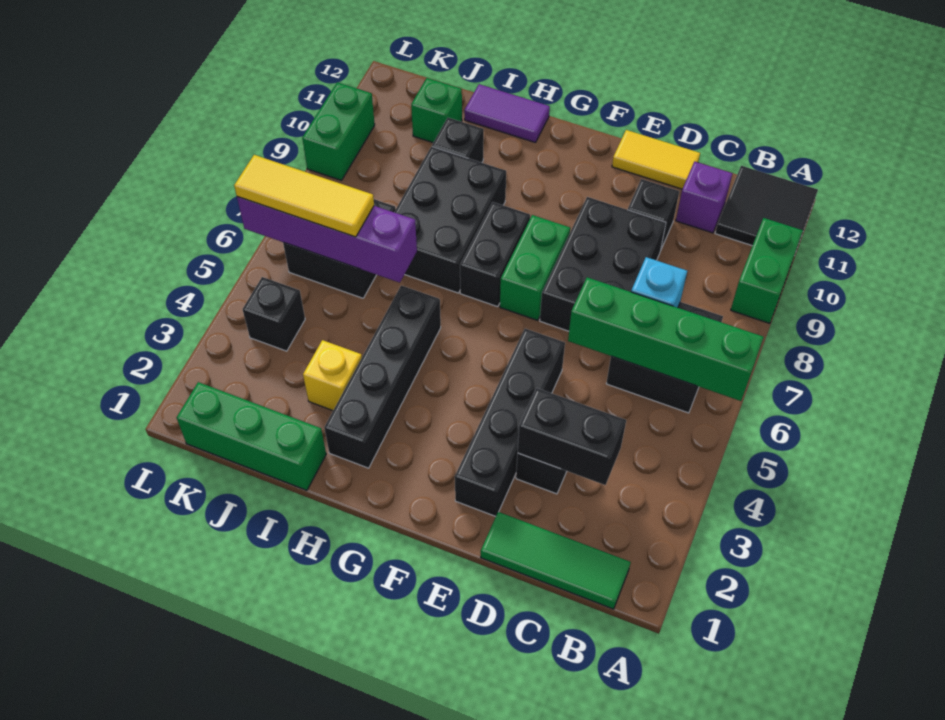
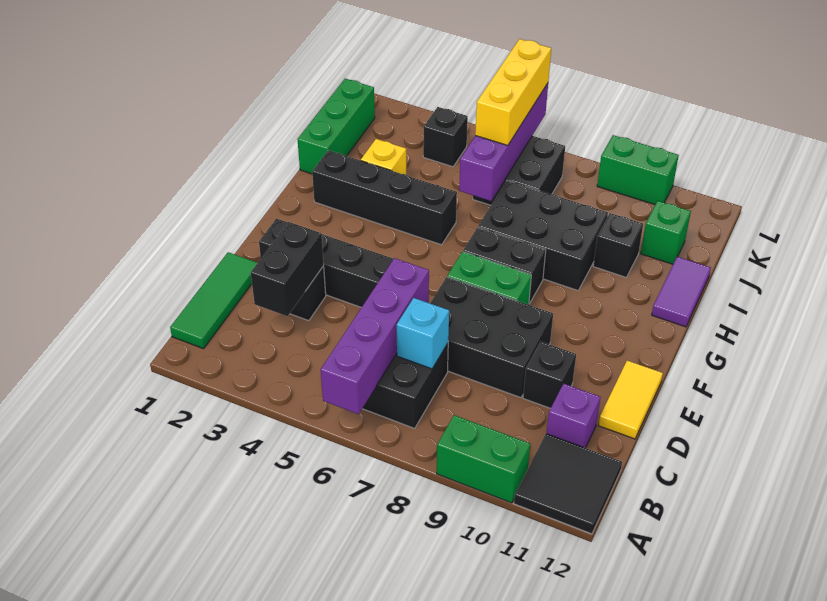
green brick A6:D6 level 2 -> purple brick A6:D6 level 2
yellow tile J6:L6 level 3 -> yellow brick J6:L6 level 3

